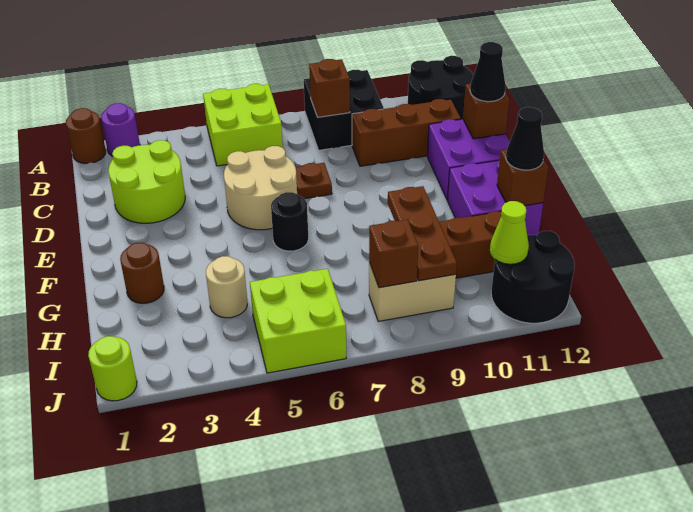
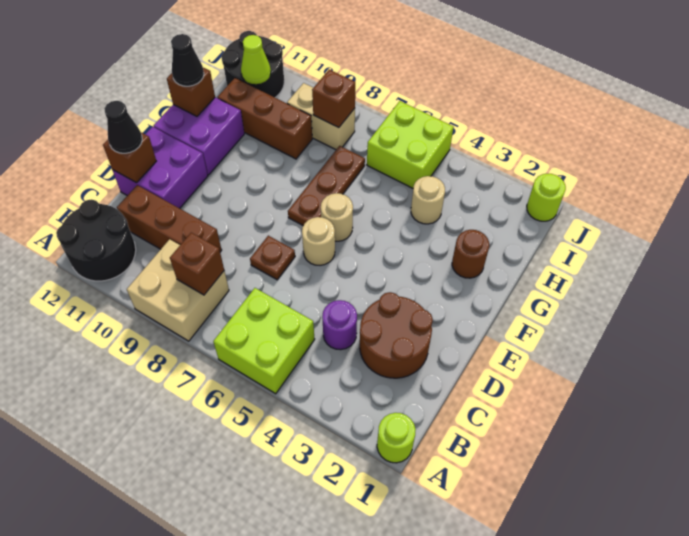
brown round brick A1 level 1 -> lime round brick A1 level 1
purple round brick A2 level 1 -> purple round brick C4 level 1
black brick A8:B9 level 1 -> tan brick A8:B9 level 1
lime round brick C2:D3 level 1 -> brown round brick C2:D3 level 1
tan round brick D5:E6 level 1 -> tan round brick E6 level 1
black round brick F6 level 1 -> tan round brick F6 level 1
brown plate G9:I9 level 2 -> brown plate F7:H7 level 1

